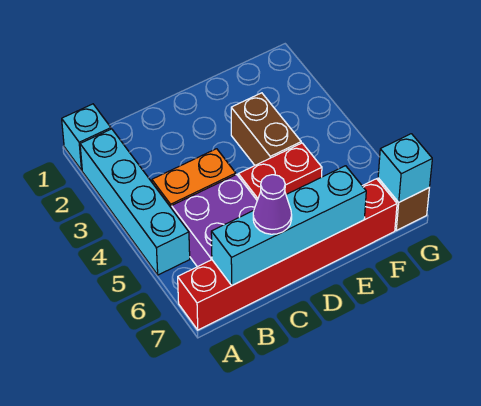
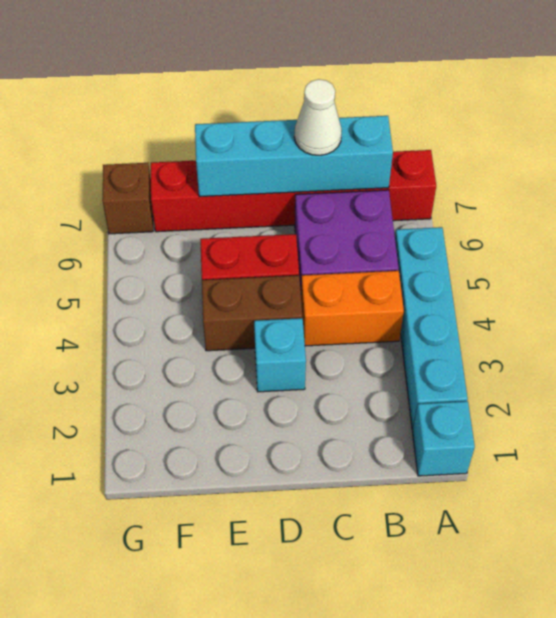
purple cone C7 level 3 -> white cone C7 level 3
brown brick E3:E4 level 1 -> brown brick D4:E4 level 1
cyan brick G7 level 2 -> cyan brick D3 level 1

